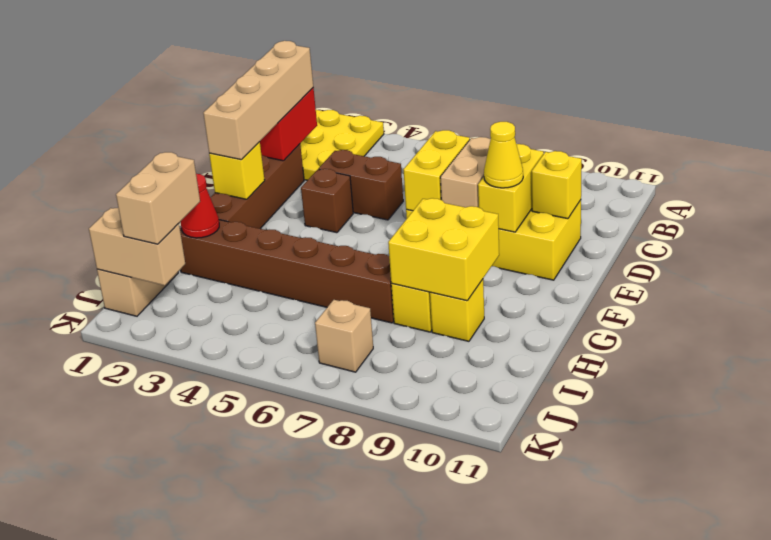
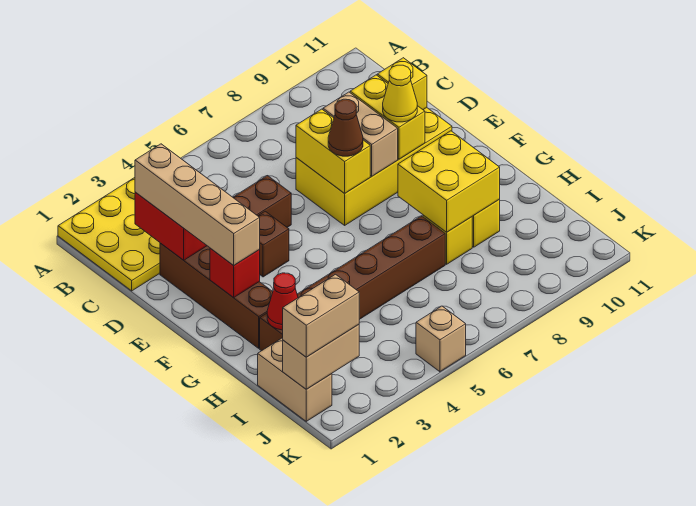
none -> brown cone E7 level 3
yellow brick F2 level 2 -> red brick F2 level 2
tan brick I2:J2 level 3 -> tan brick J1:J2 level 3
tan brick J7 level 1 -> tan brick K5 level 1

